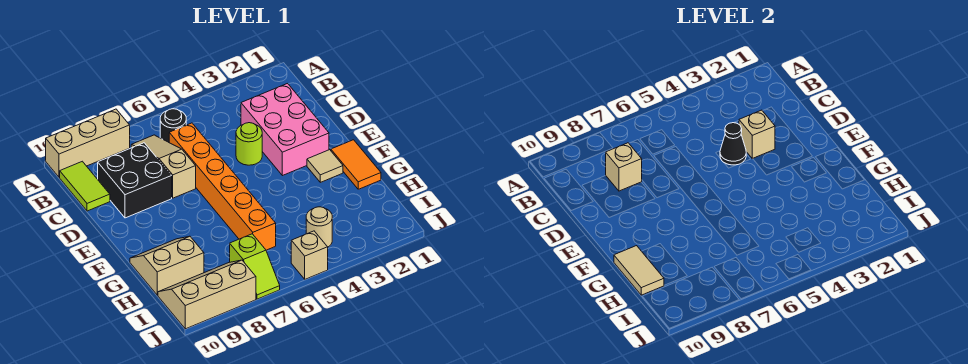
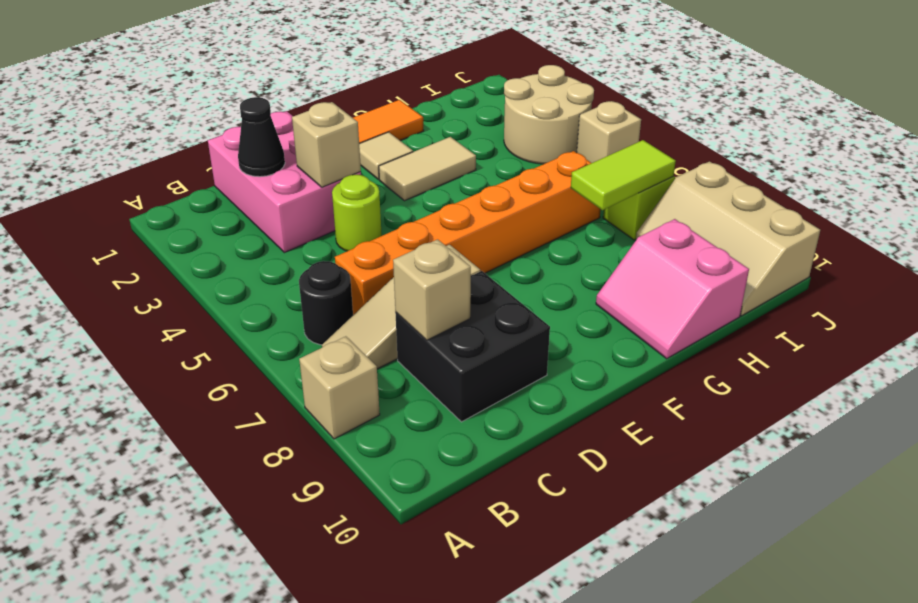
tan brick A8:A10 level 1 -> tan brick A8 level 1
lime tile B10:C10 level 1 -> lime tile H7:I7 level 2
pink brick C2:E3 level 1 -> pink brick C1:D3 level 1
black cone D4 level 2 -> black cone C2 level 2
tan slope G9:H10 level 1 top H -> pink slope G9:H10 level 1 top H
tan tile G10:H10 level 2 -> tan tile F3:G3 level 1
tan round brick I4 level 1 -> tan round brick I3:J4 level 1

